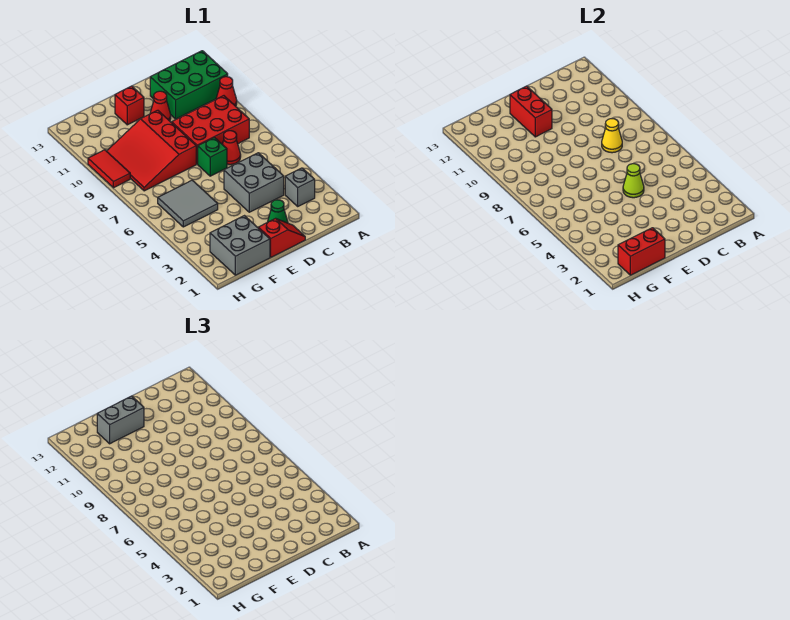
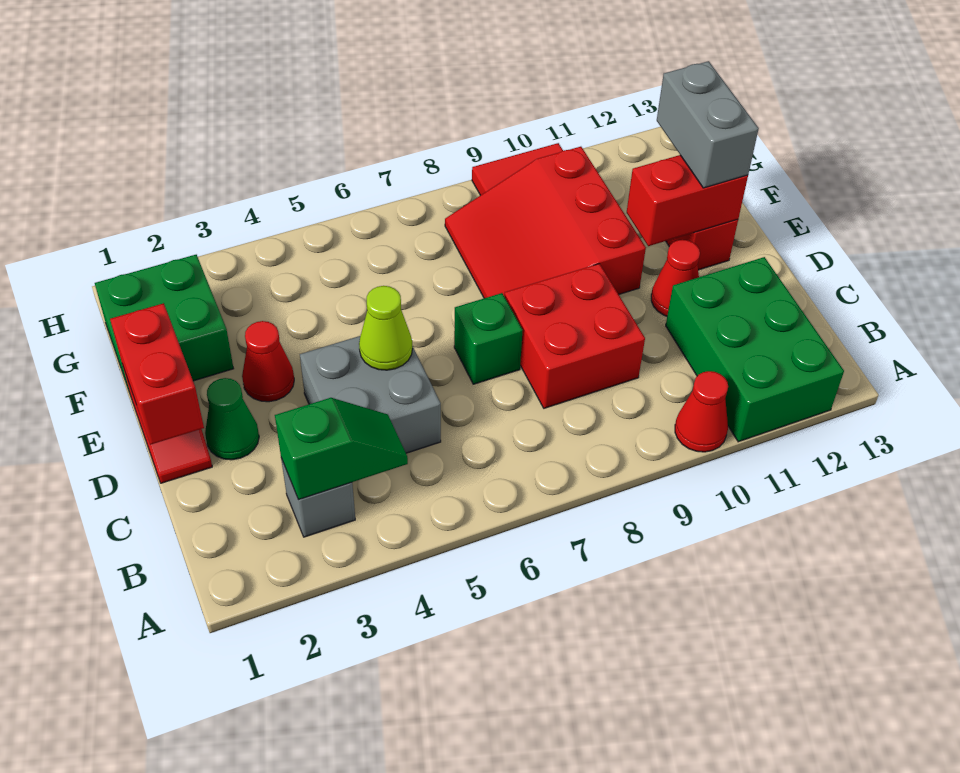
none -> green slope B3:B4 level 2 top 3
red brick B8:D9 level 1 -> red brick C8:D9 level 1
red cone C7 level 1 -> red cone E3 level 1
yellow cone C8 level 2 -> none
red slope E8:G10 level 1 top E -> red slope E8:G10 level 1 top 10
grey brick F1:G2 level 1 -> green brick F1:G2 level 1
red brick F1:G1 level 2 -> red brick D1:E1 level 2
grey tile F5:G6 level 1 -> none

